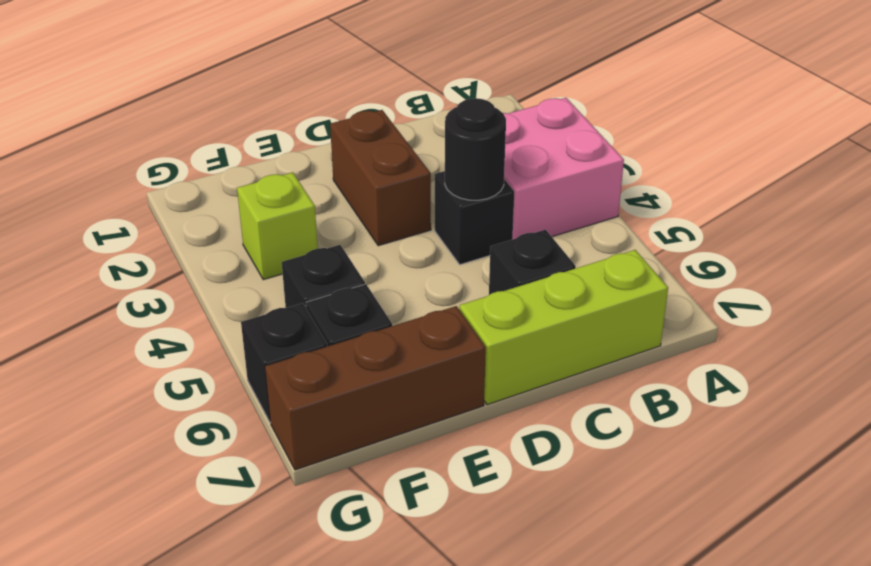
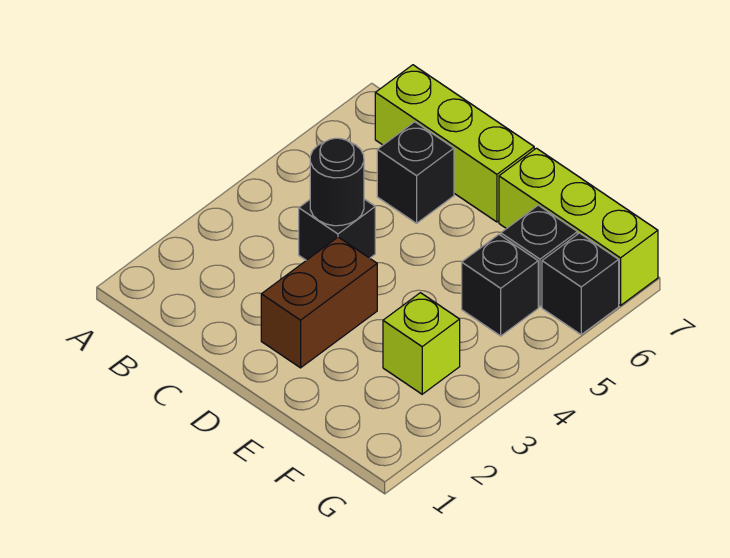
pink brick A3:B4 level 1 -> none
brown brick E7:G7 level 1 -> lime brick E7:G7 level 1

